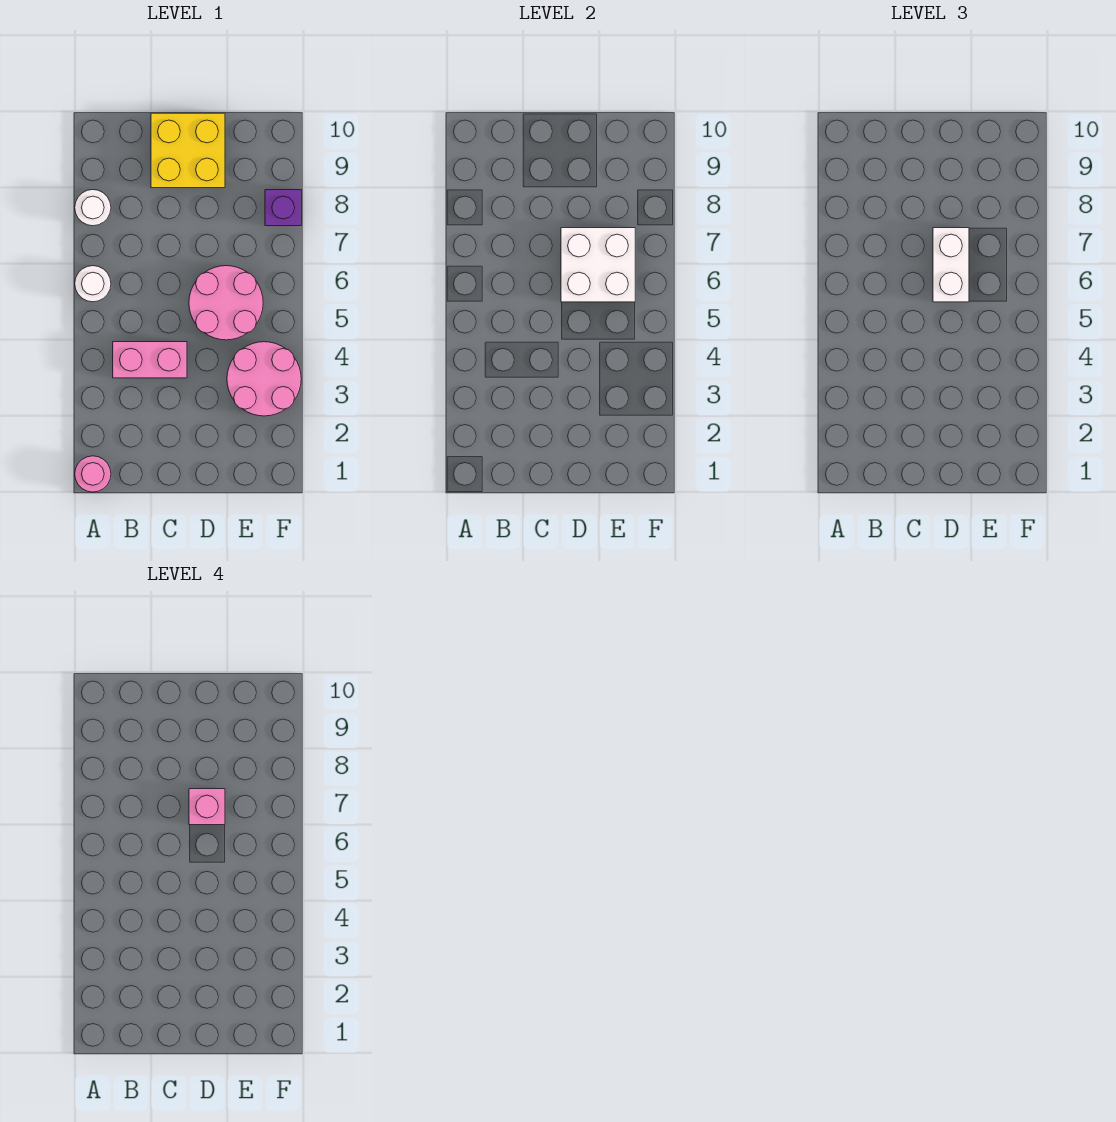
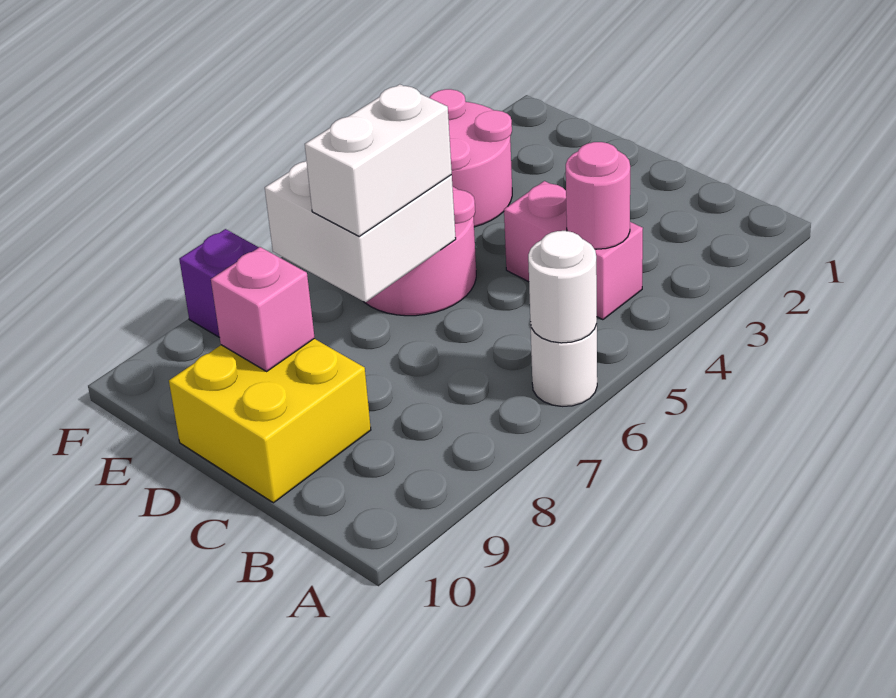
pink round brick A1 level 1 -> pink round brick B4 level 2
white round brick A8 level 1 -> white round brick A6 level 2
pink brick D7 level 4 -> pink brick D9 level 2

